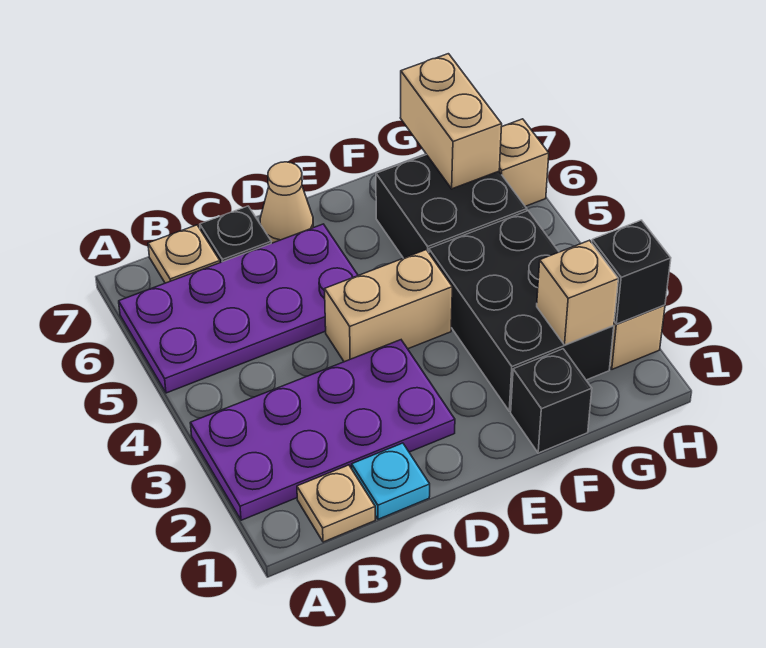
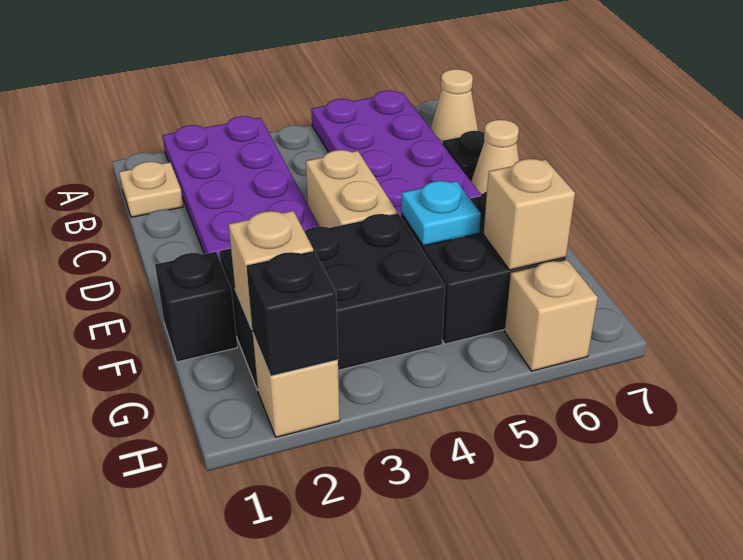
tan plate B7 level 1 -> tan cone B7 level 1
cyan plate C1 level 1 -> cyan plate F5 level 2
tan brick G6:G7 level 2 -> tan brick G6 level 2

